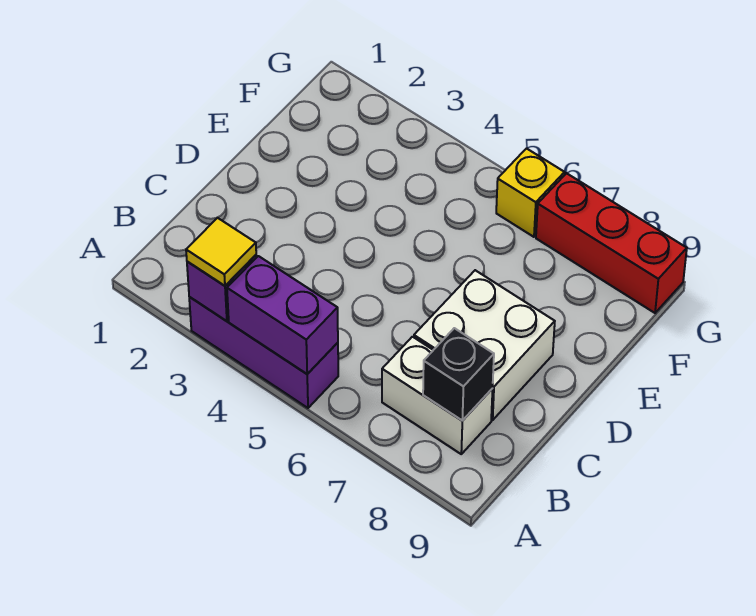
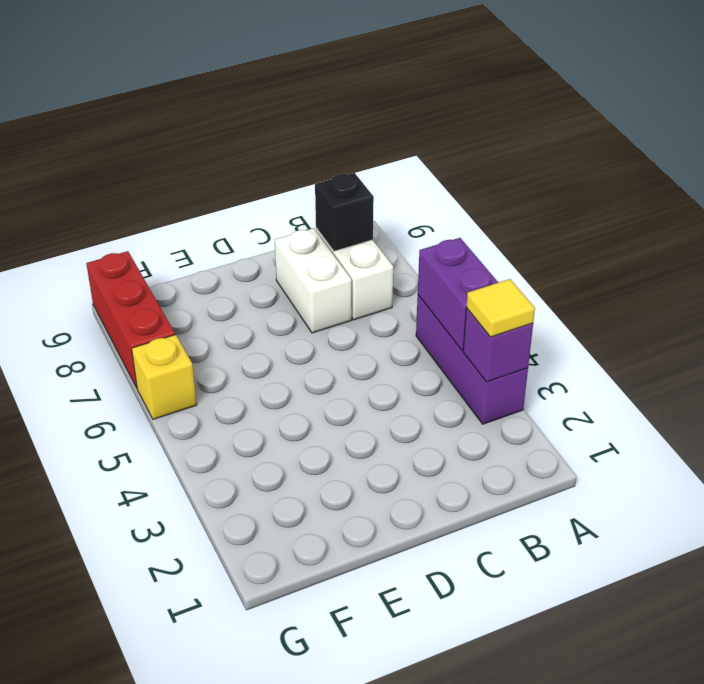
white brick C7:D8 level 1 -> white brick C7:C8 level 1

